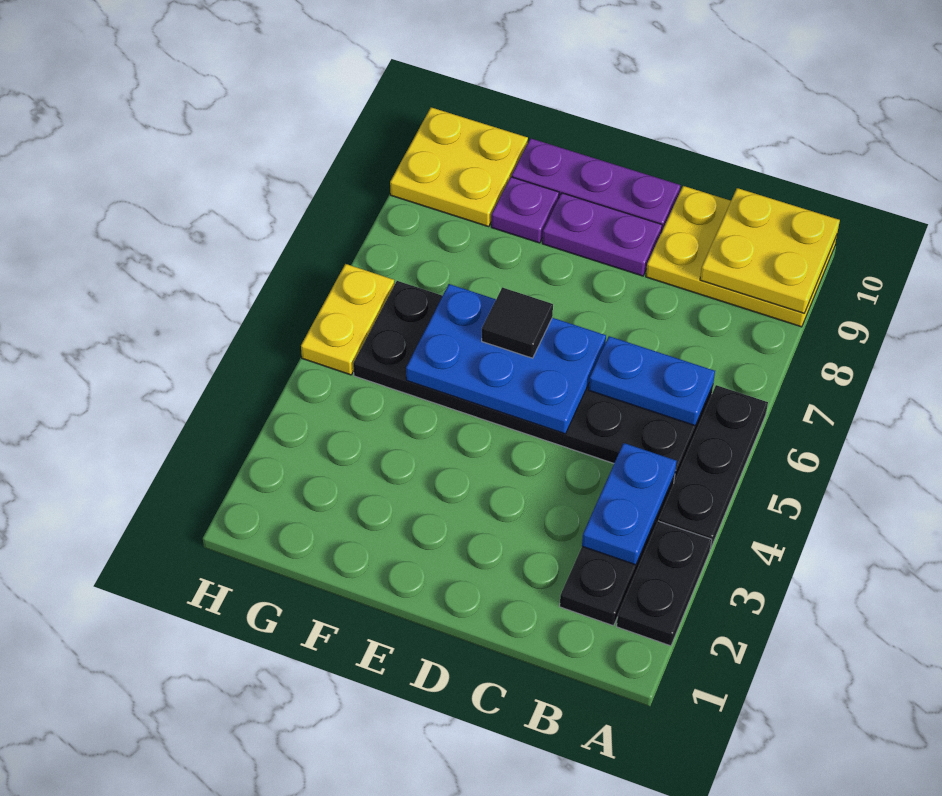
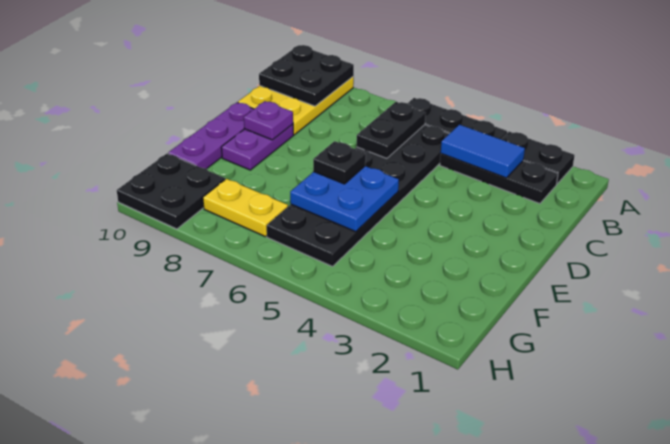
yellow plate A9:B10 level 2 -> black plate A9:B10 level 2
blue plate B3:B4 level 2 -> blue tile B3:B4 level 2
blue plate B6:C6 level 2 -> black plate B6:C6 level 2
blue plate D5:F6 level 2 -> blue plate E5:F6 level 2
black tile E6 level 3 -> black plate E6 level 3
purple plate F9 level 1 -> purple plate D9 level 2
yellow plate G9:H10 level 1 -> black plate G9:H10 level 1
yellow plate H5:H6 level 1 -> yellow plate G7:G8 level 1

